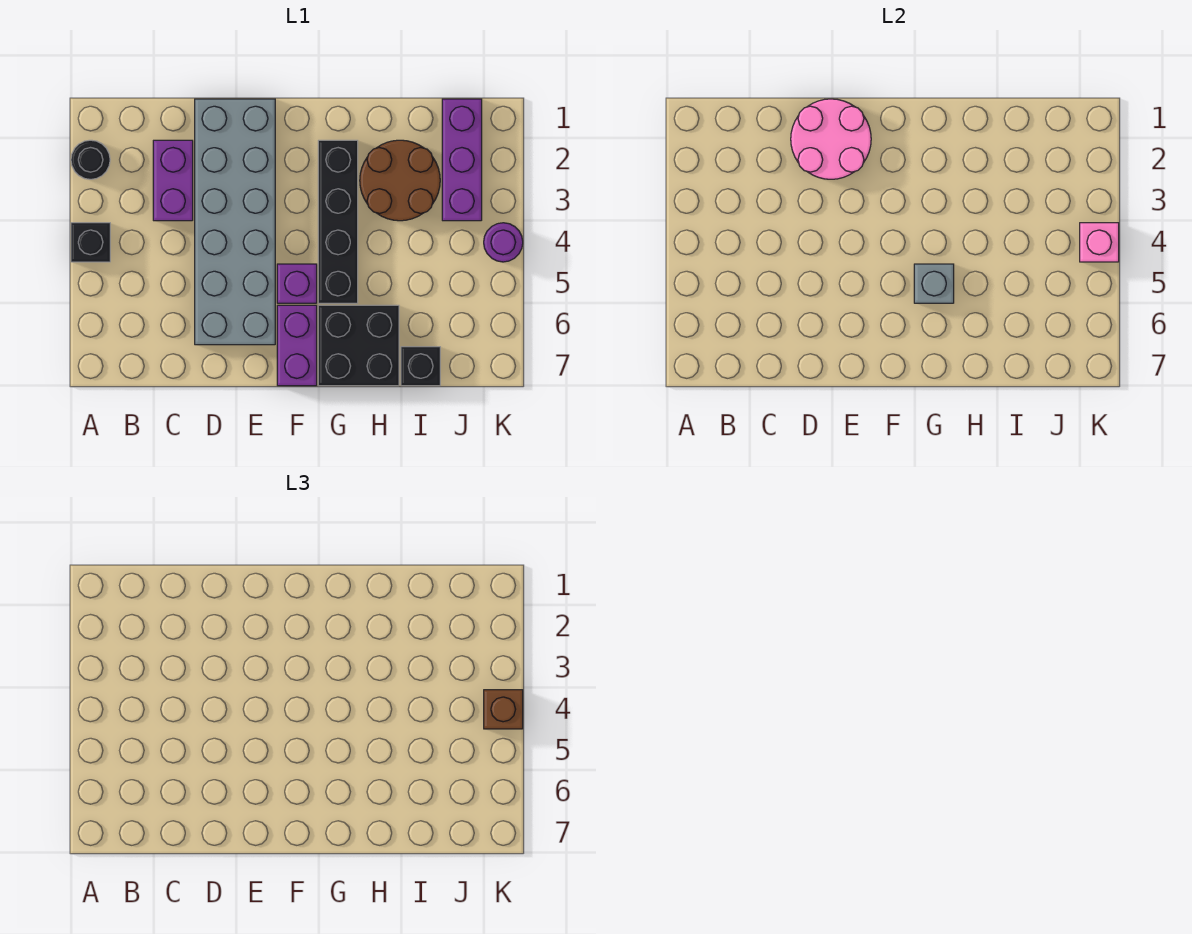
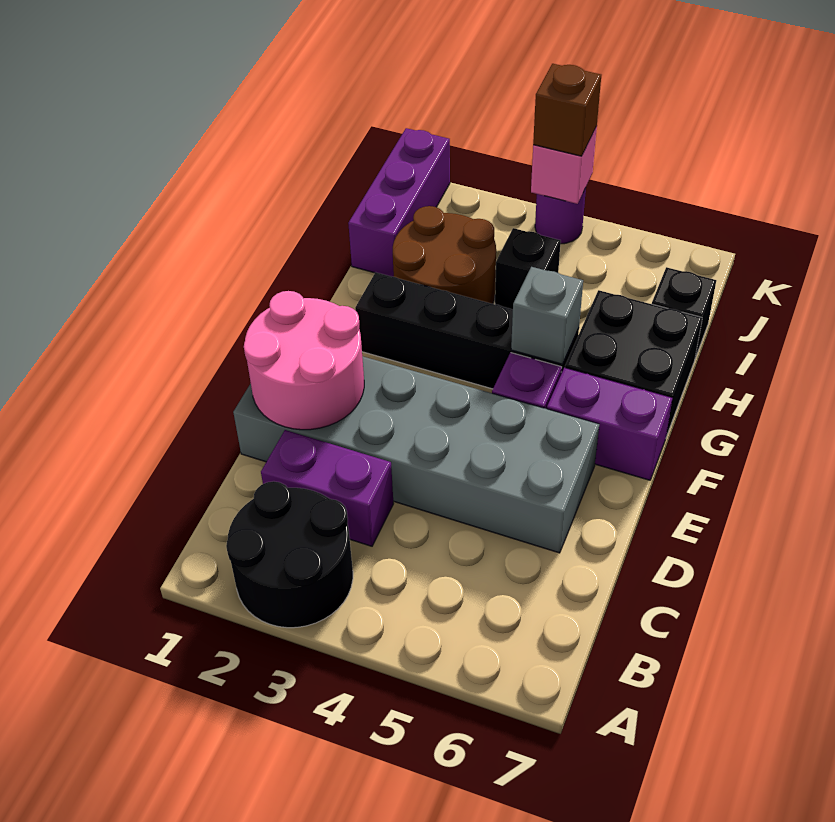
black round brick A2 level 1 -> black round brick A2:B3 level 1
black brick A4 level 1 -> black brick I4 level 1
purple brick J1:J3 level 1 -> purple brick I1:K1 level 1

